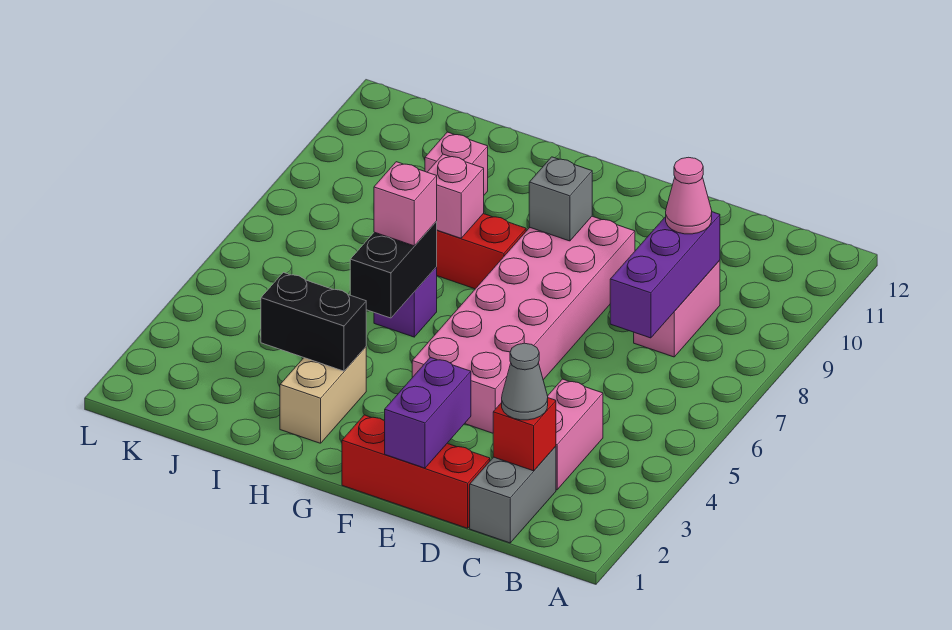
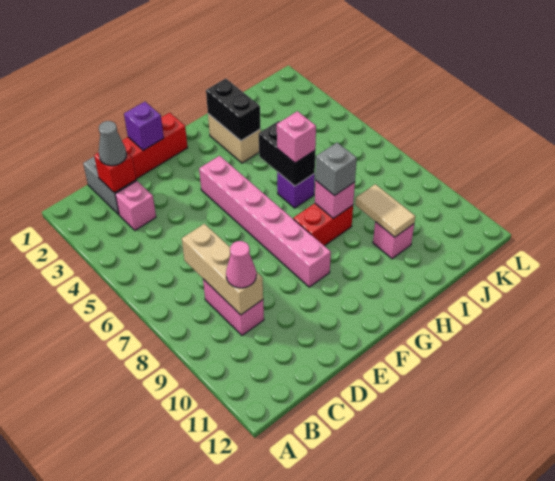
pink brick C3:C4 level 1 -> pink brick C3 level 1
purple brick C7:C9 level 2 -> tan brick C7:C9 level 2
purple brick E1:E2 level 2 -> purple brick E1 level 2
pink brick E4:F9 level 1 -> pink brick F4:F9 level 1
grey brick F9 level 2 -> grey brick H8 level 3
black brick H3:I3 level 2 -> black brick H2:H3 level 2
none -> tan tile I9:I10 level 2

